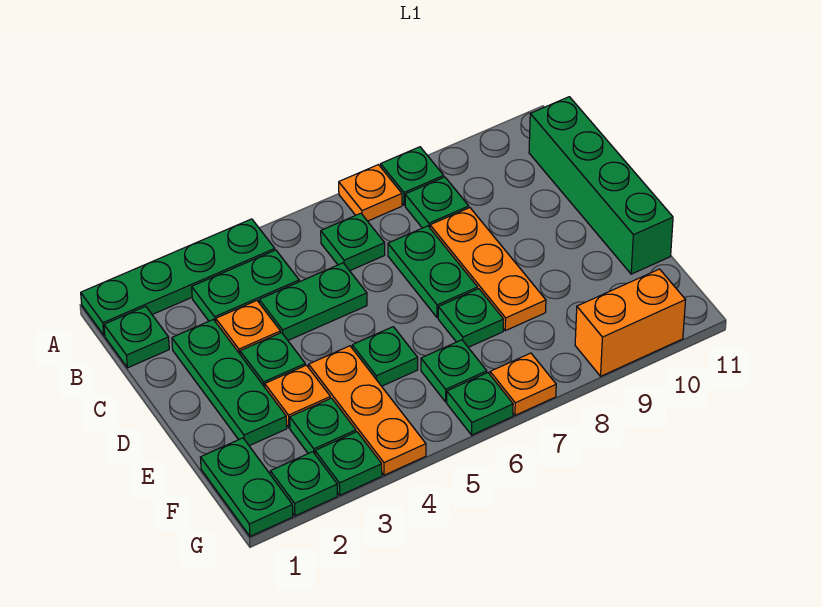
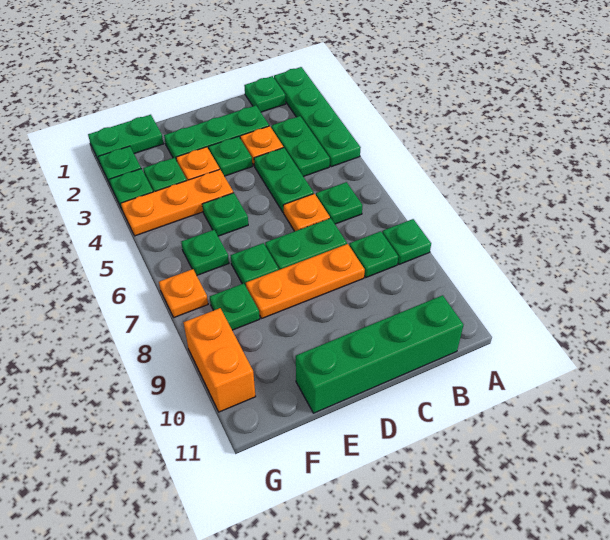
orange plate A7 level 1 -> orange plate C6 level 1
green plate G6 level 1 -> green plate F8 level 1

